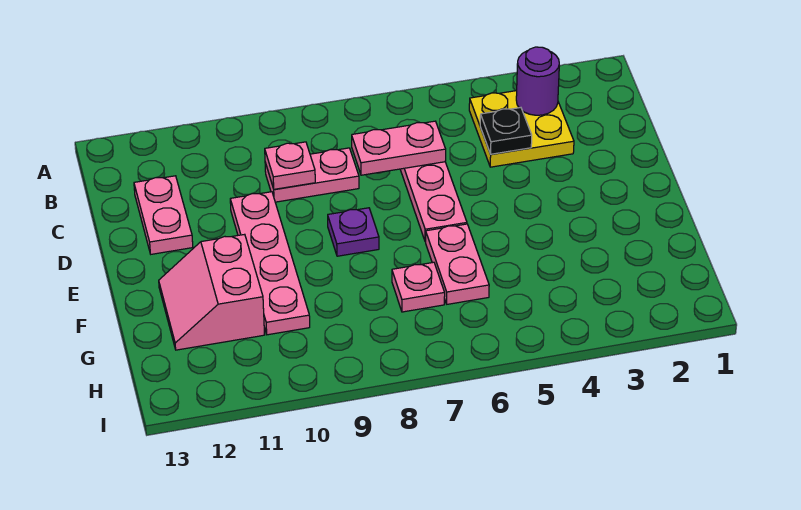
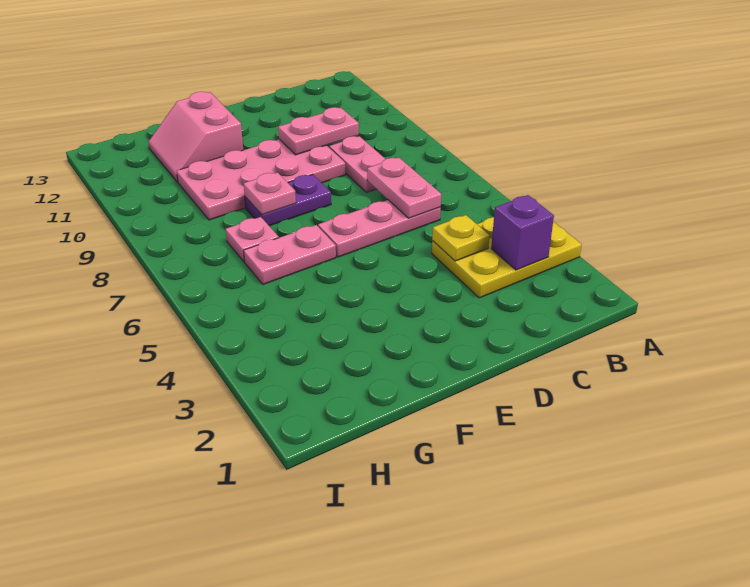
yellow plate B3:C4 level 1 -> yellow plate A3:C4 level 1
purple round brick B3 level 2 -> purple brick B3 level 2
black plate C4 level 2 -> yellow plate C4 level 2
pink plate C9 level 2 -> pink plate F8 level 2
pink plate C12:D12 level 1 -> pink plate C10:D10 level 2
pink plate D10:G10 level 1 -> pink plate D9:G10 level 1
purple plate E8 level 1 -> purple plate E8:F8 level 1
pink slope F11:G12 level 1 top 11 -> pink slope F11:G12 level 1 top F

